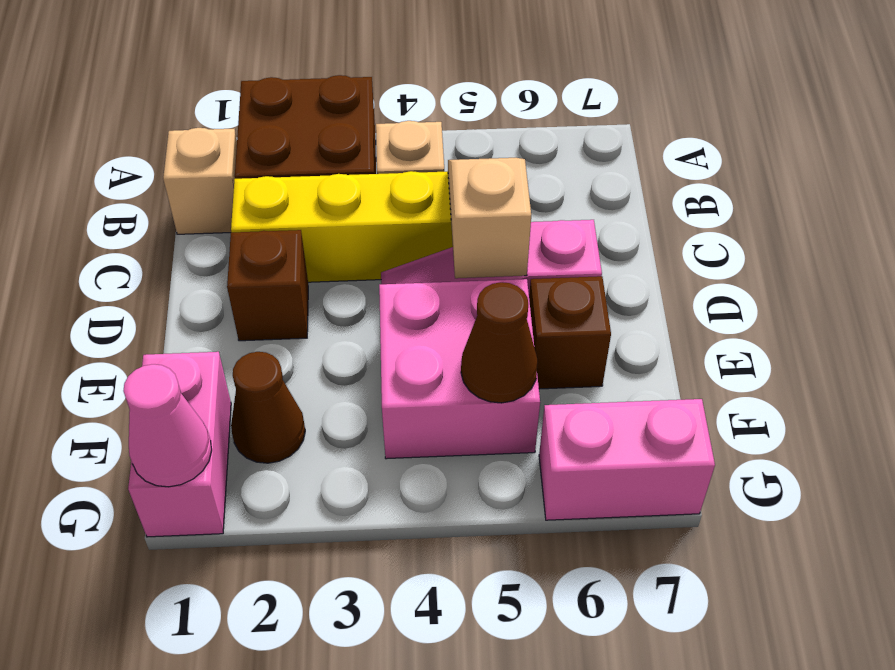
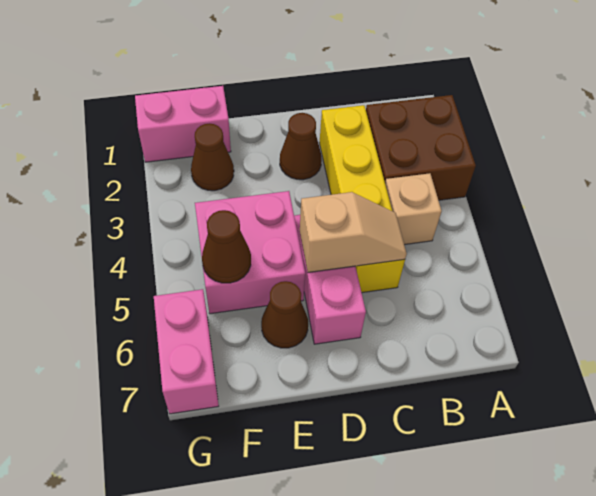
tan brick B1 level 1 -> none
brown brick D2 level 1 -> brown cone D2 level 1
brown brick E6 level 1 -> brown cone E6 level 1
pink cone G1 level 2 -> none

